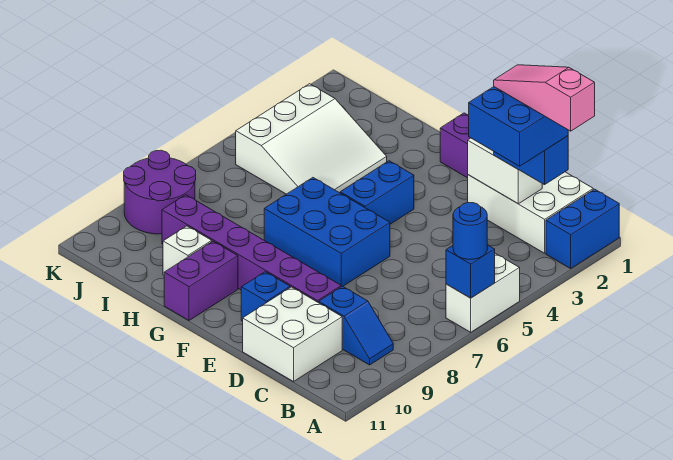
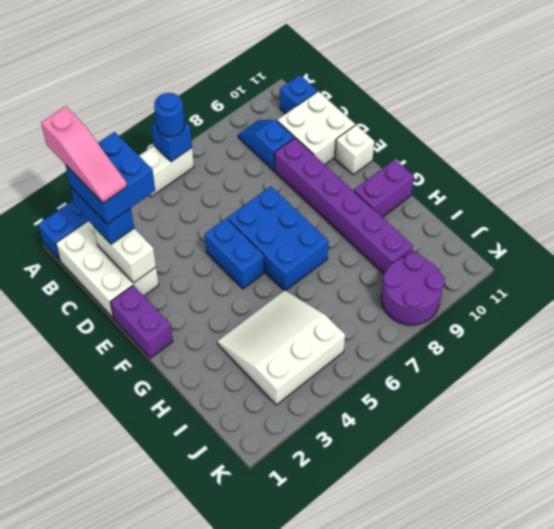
blue brick E10 level 1 -> blue brick B11 level 1
blue brick F4:F5 level 1 -> blue brick E5:F5 level 1
white brick H10 level 1 -> white brick E11 level 1

